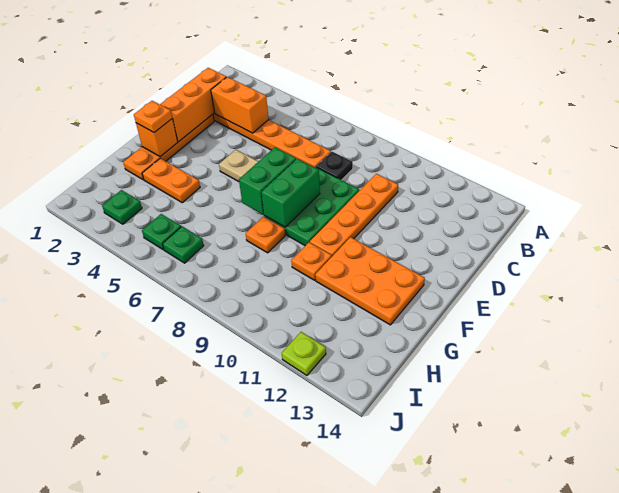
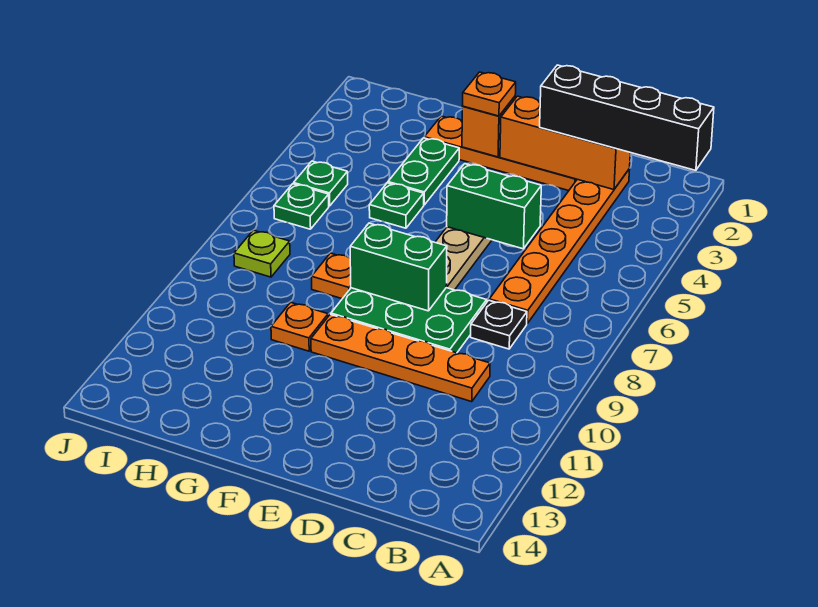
none -> black brick A2:D2 level 3
orange brick C3:C4 level 2 -> none
green brick E7:F7 level 2 -> green brick D5:E5 level 2
orange plate F11:G13 level 1 -> none
orange plate G3:G4 level 1 -> green plate G3:G4 level 1
green plate I3 level 1 -> green plate G5 level 1
lime plate J12 level 1 -> lime plate I8 level 1

